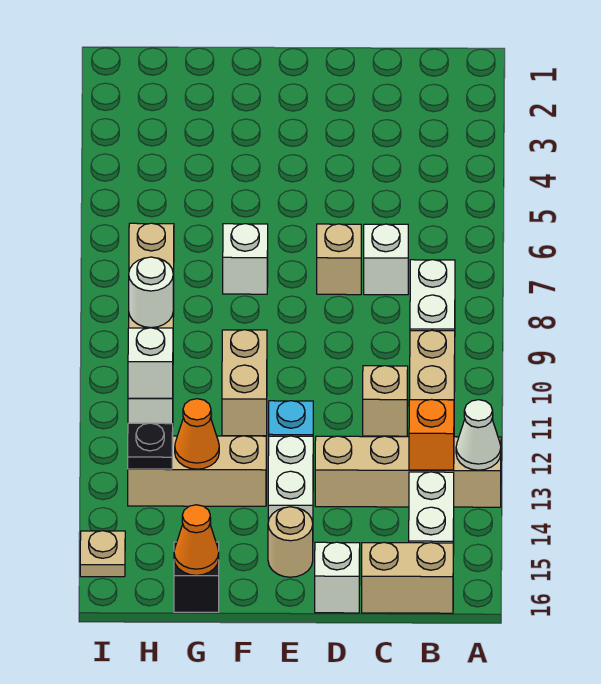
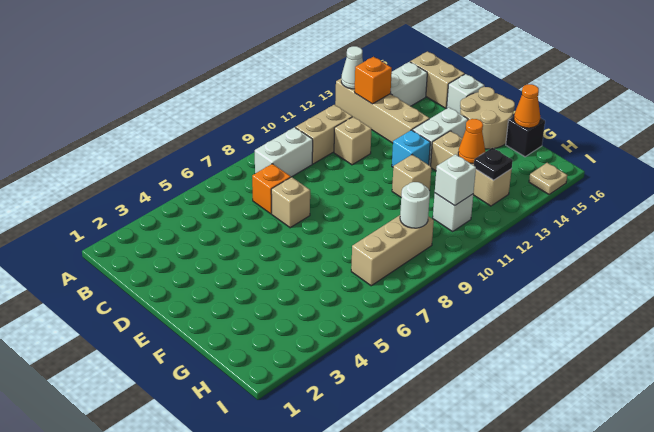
white brick C7 level 1 -> orange brick C7 level 1
tan round brick E15 level 1 -> tan round brick E15:F16 level 1
white brick F7 level 1 -> none
tan brick F10:F11 level 1 -> tan brick F11 level 1

